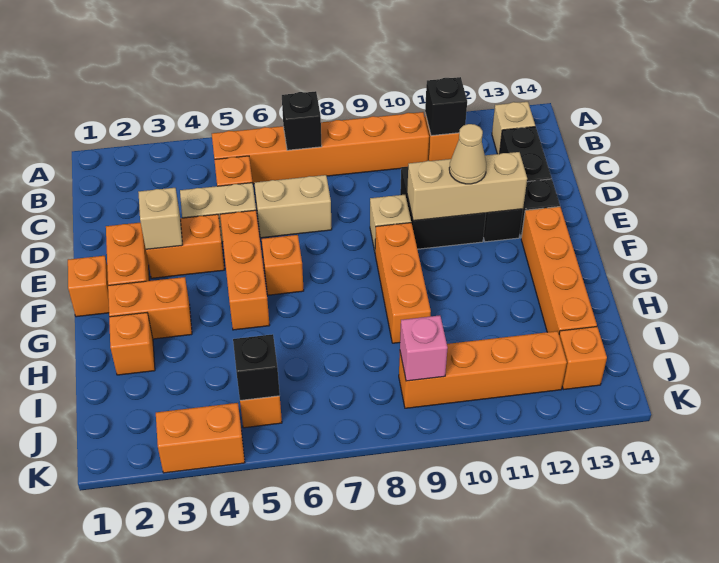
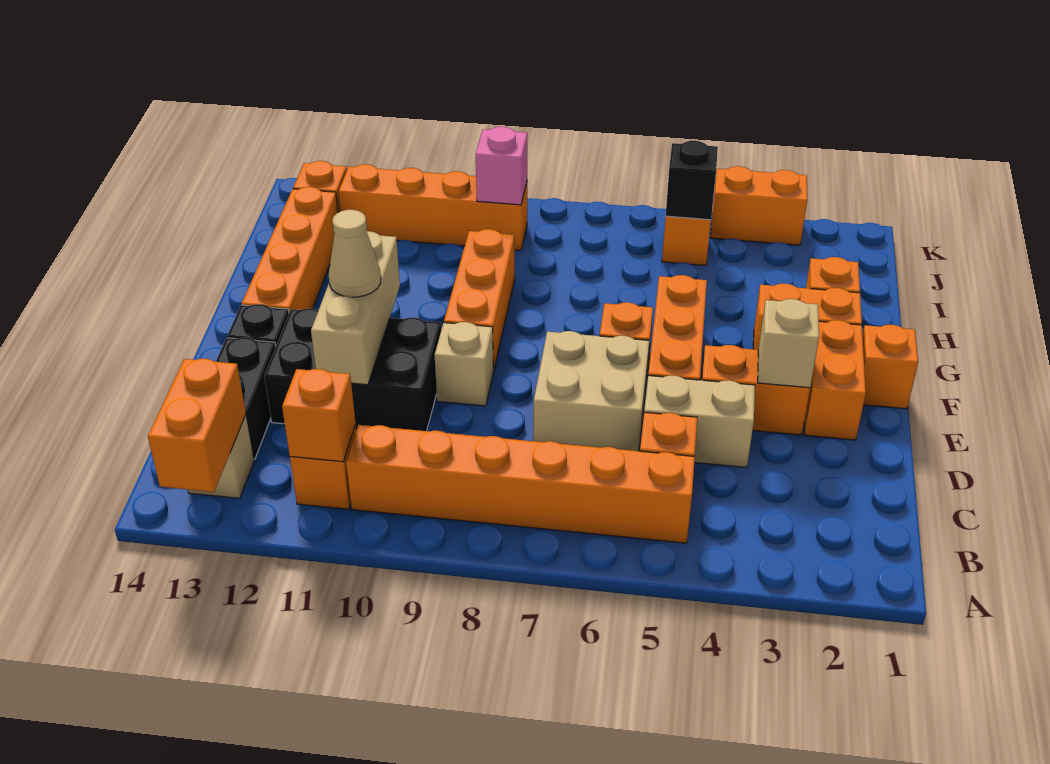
none -> orange brick A13:B13 level 2
black brick B7 level 2 -> none
black brick B11 level 2 -> orange brick B11 level 2
tan brick D6:D7 level 1 -> tan brick D6:E7 level 1
tan brick E10:E12 level 2 -> tan brick D11:F11 level 2

